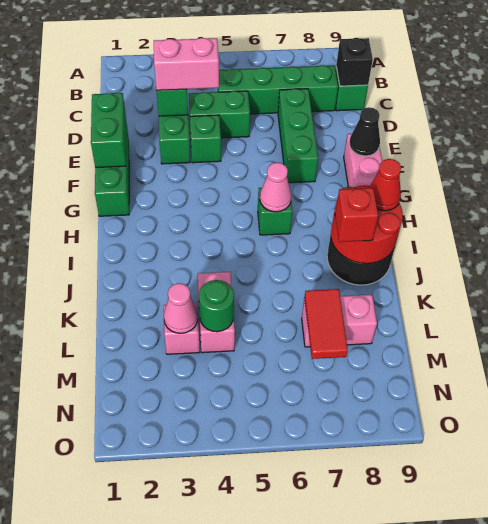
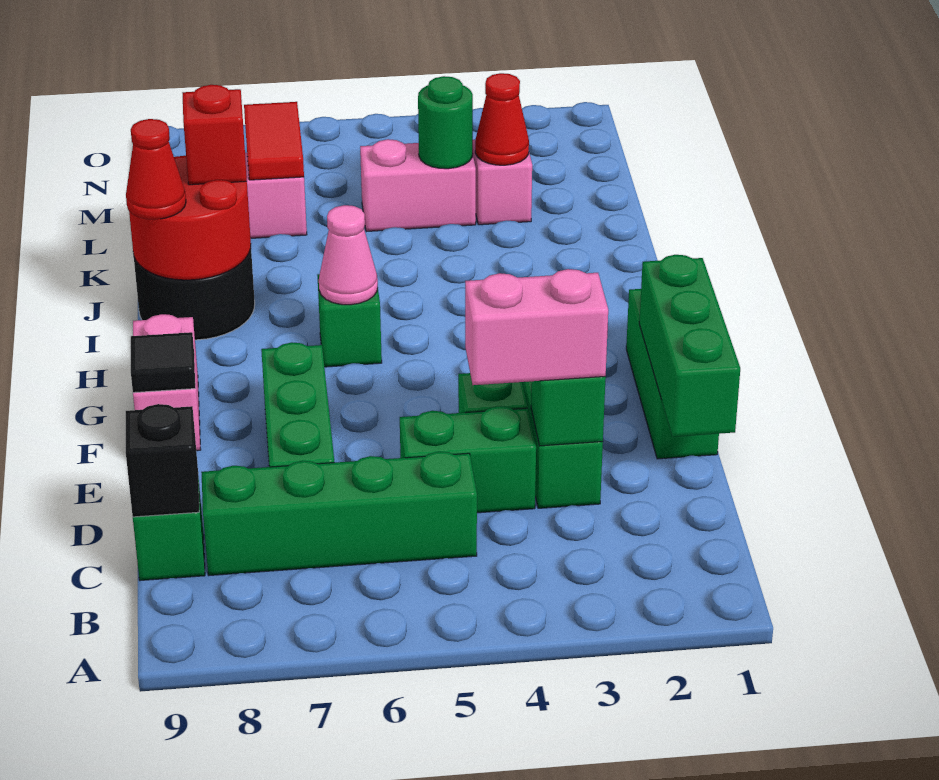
green brick E1:F1 level 2 -> green brick D1:F1 level 2
black cone F9 level 2 -> black tile F9 level 2
pink brick K4:L4 level 1 -> pink brick L4:L5 level 1
pink cone L3 level 2 -> red cone L3 level 2

